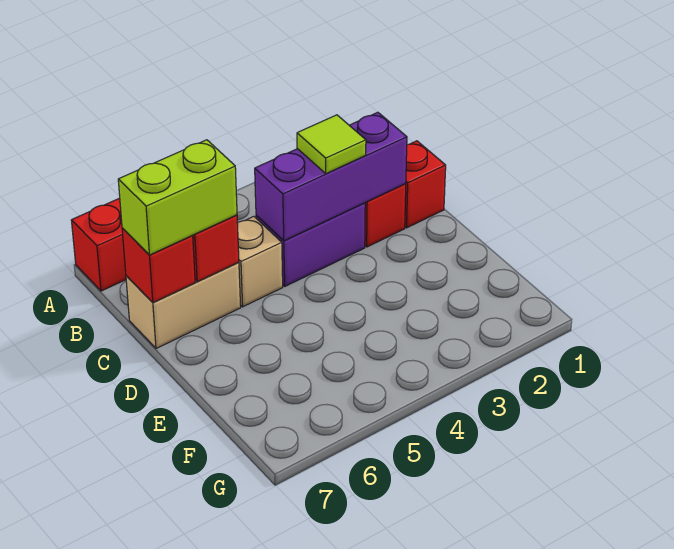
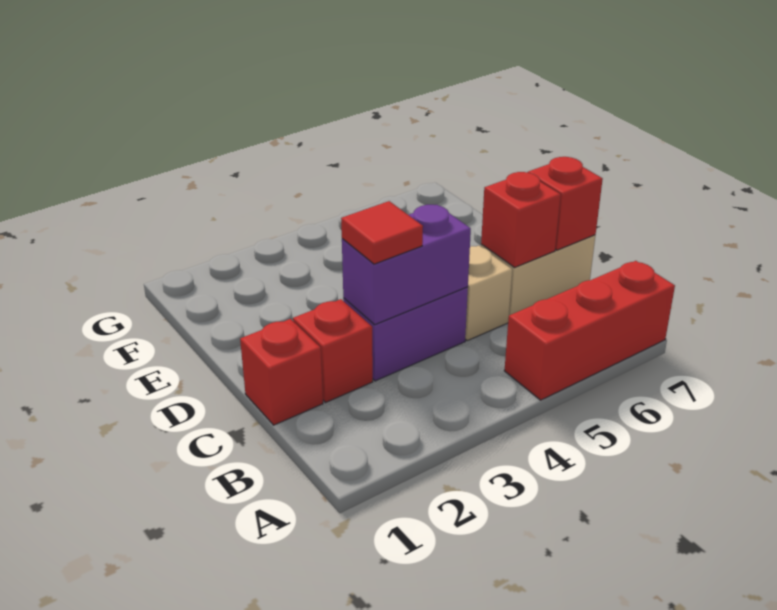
purple brick C2:C4 level 2 -> purple brick C3:C4 level 2
lime tile C3 level 3 -> red tile C3 level 3
lime brick C6:C7 level 3 -> none

